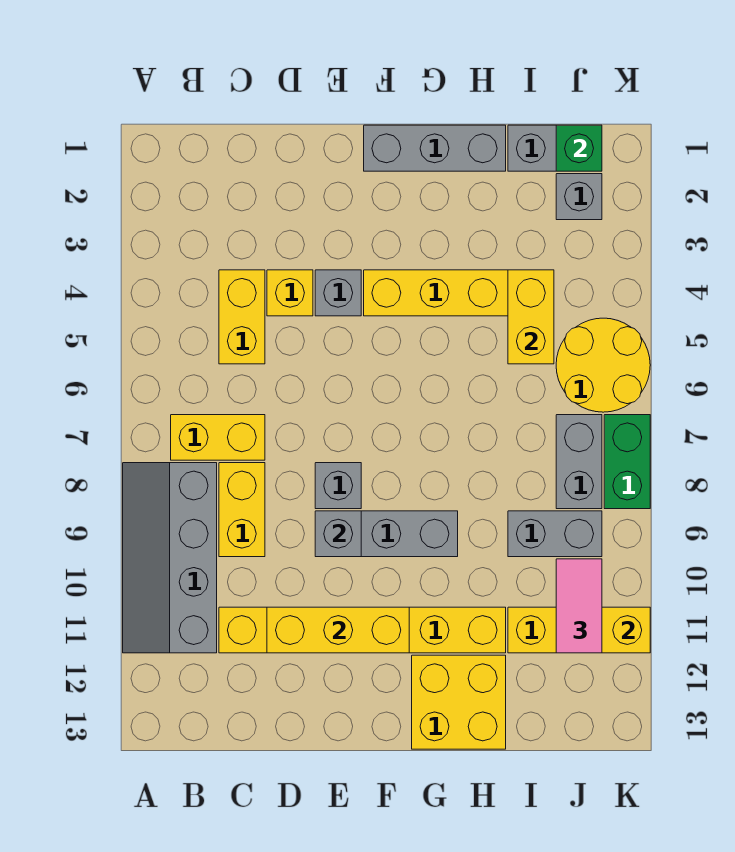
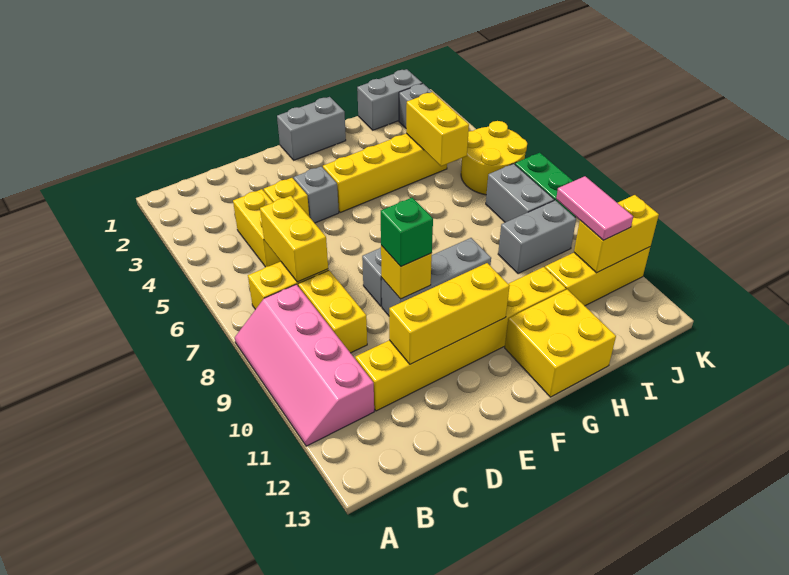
grey slope A8:B11 level 1 top B -> pink slope A8:B11 level 1 top B
none -> yellow brick C6:C7 level 2
grey brick E9 level 2 -> yellow brick E9 level 2
grey brick F1:H1 level 1 -> grey brick F1:G1 level 1
green brick J1 level 2 -> green brick E9 level 3

